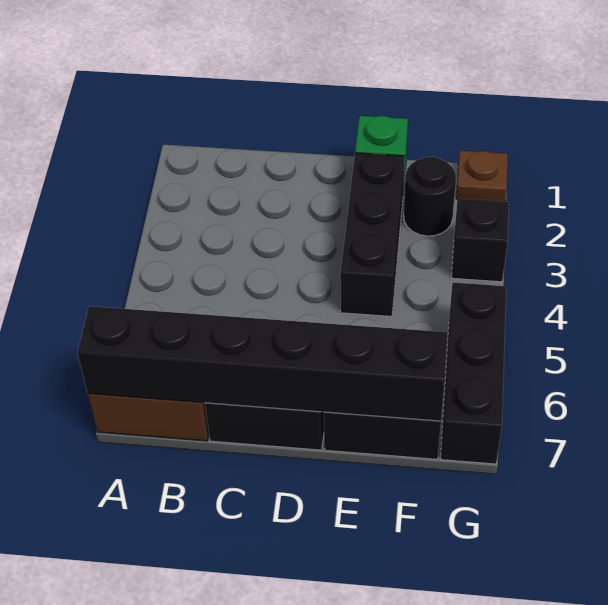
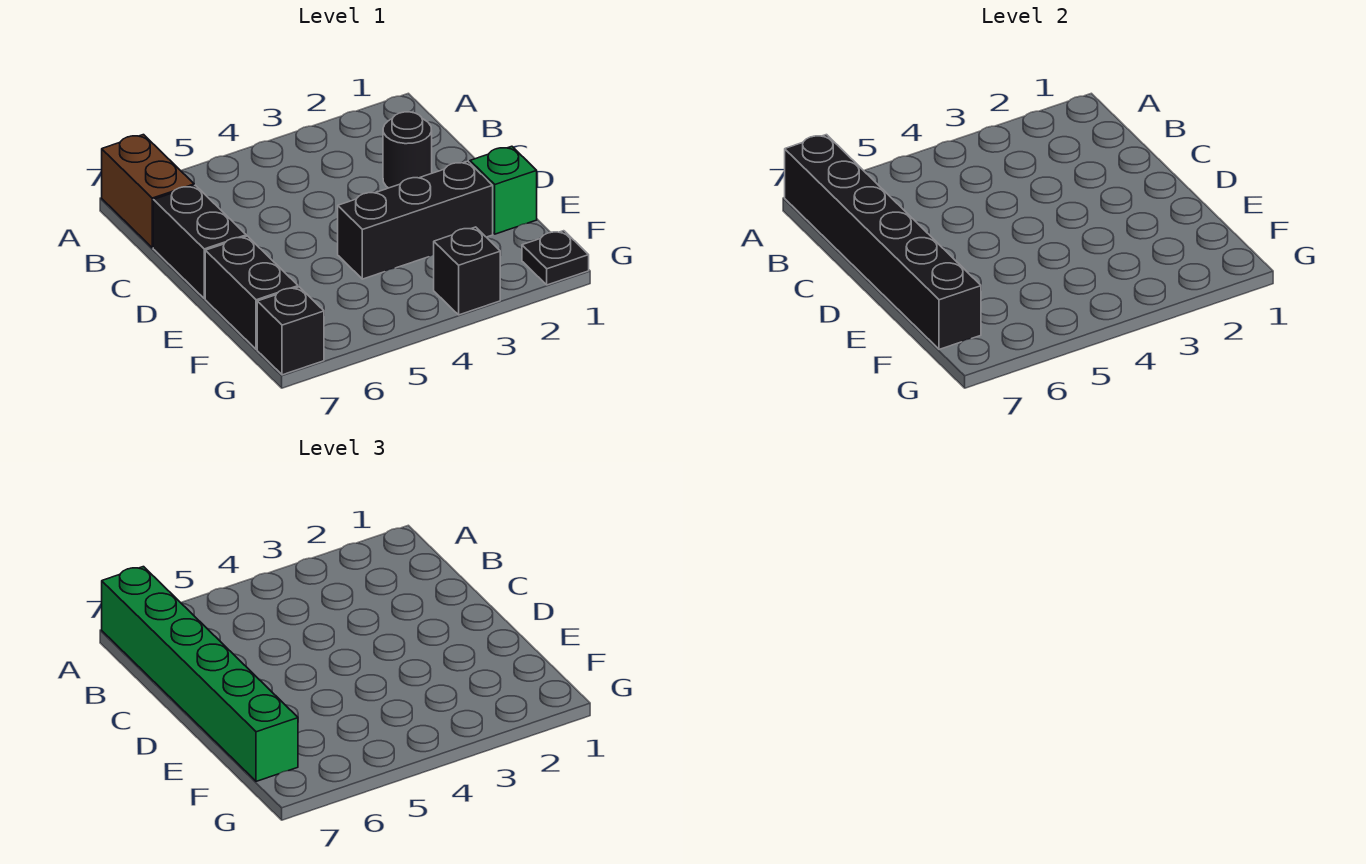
none -> green brick A7:F7 level 3
black round brick F2 level 1 -> black round brick C2 level 1
brown plate G1 level 1 -> black plate G1 level 1
black brick G5:G7 level 1 -> black brick G7 level 1

